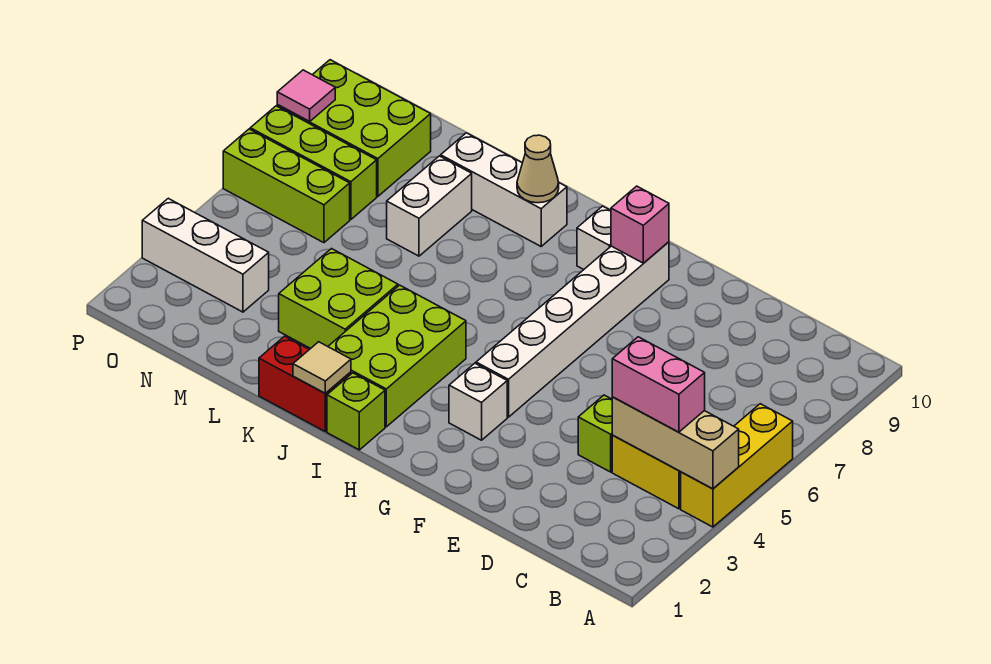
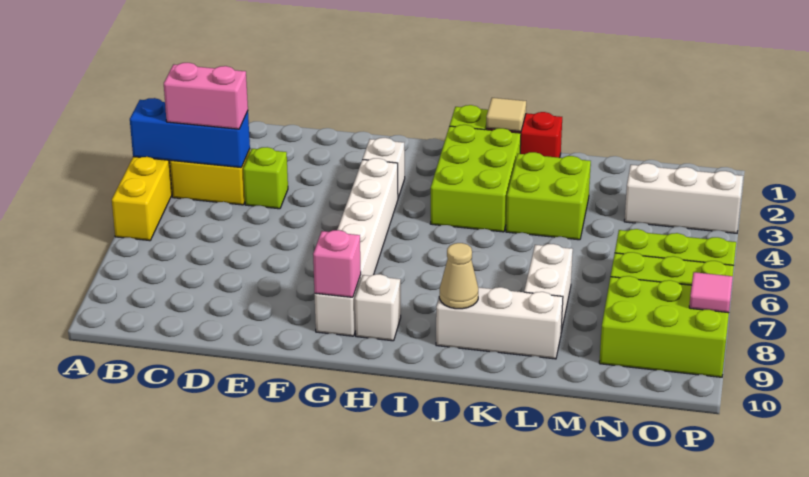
tan brick A4:C4 level 2 -> blue brick A4:C4 level 2

